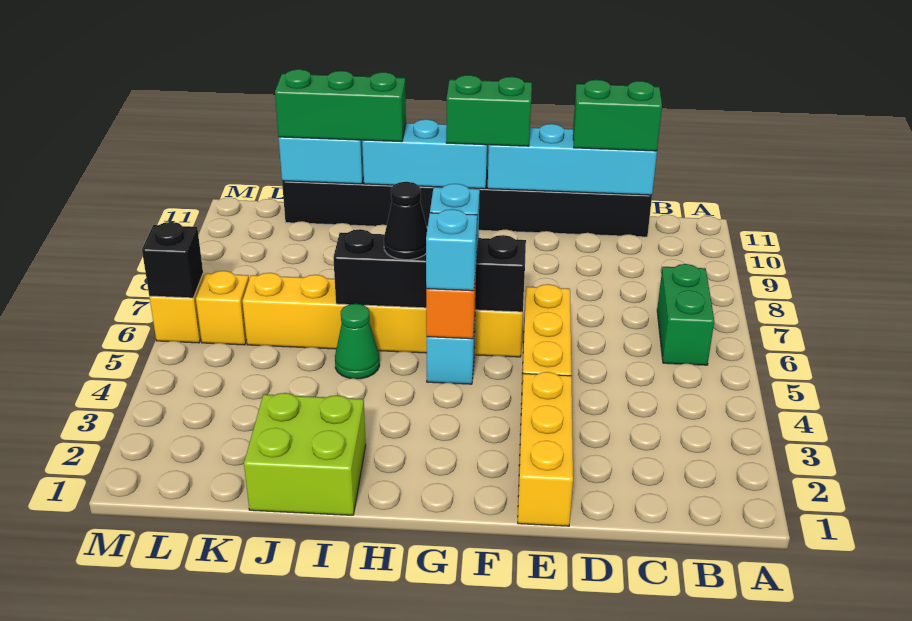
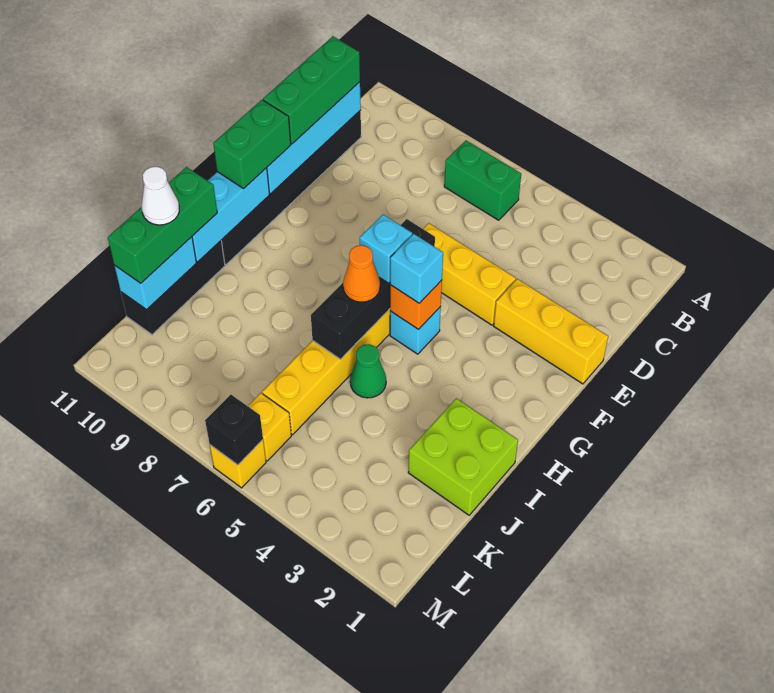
green brick C11:D11 level 3 -> green brick C11:E11 level 3
black cone H6 level 3 -> orange cone H6 level 3
none -> white cone J11 level 4

